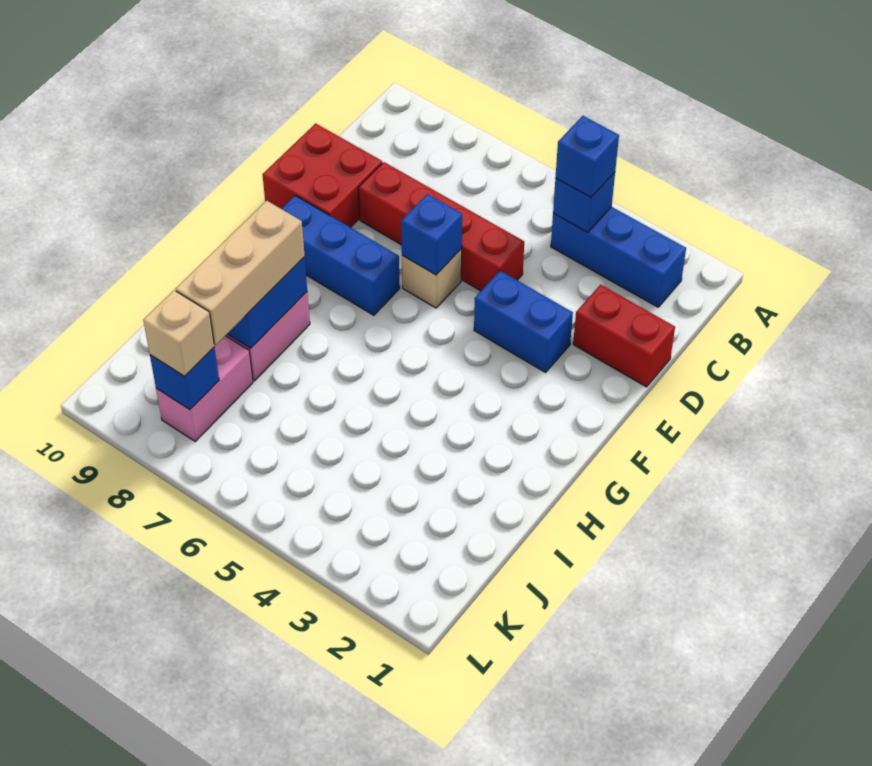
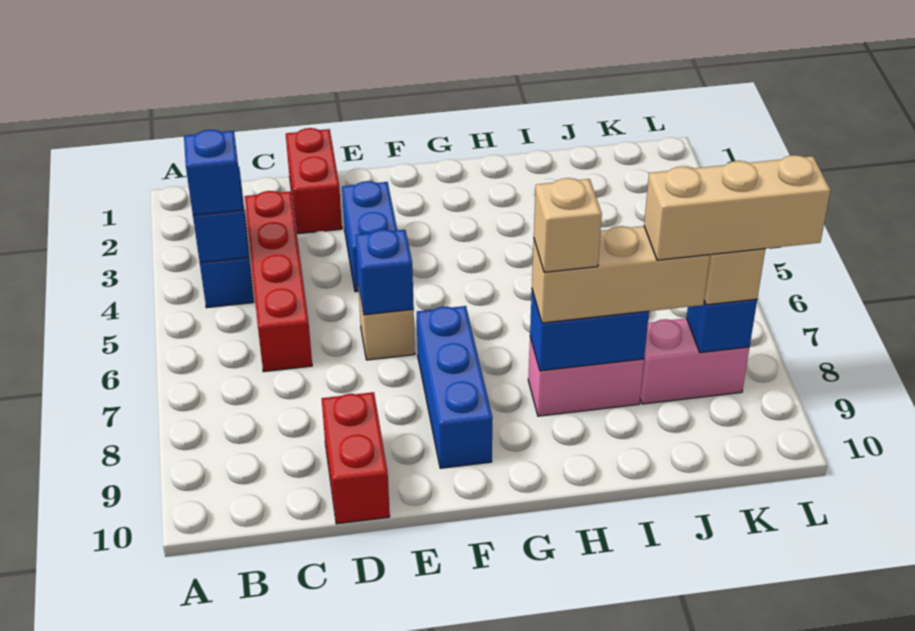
red brick D5:D8 level 1 -> red brick C3:C6 level 1
red brick D9:E10 level 1 -> red brick D9:D10 level 1
none -> tan brick H8 level 4
none -> tan brick J8:L8 level 4

